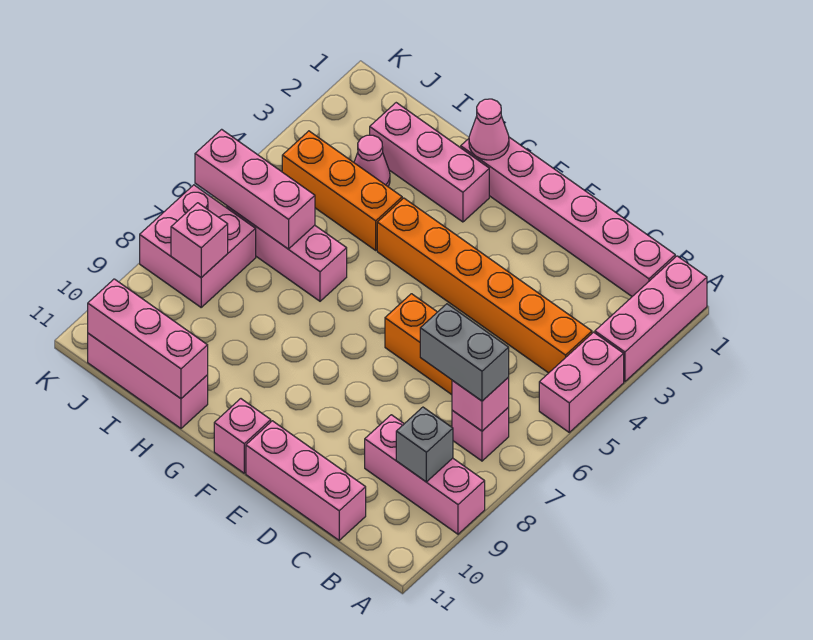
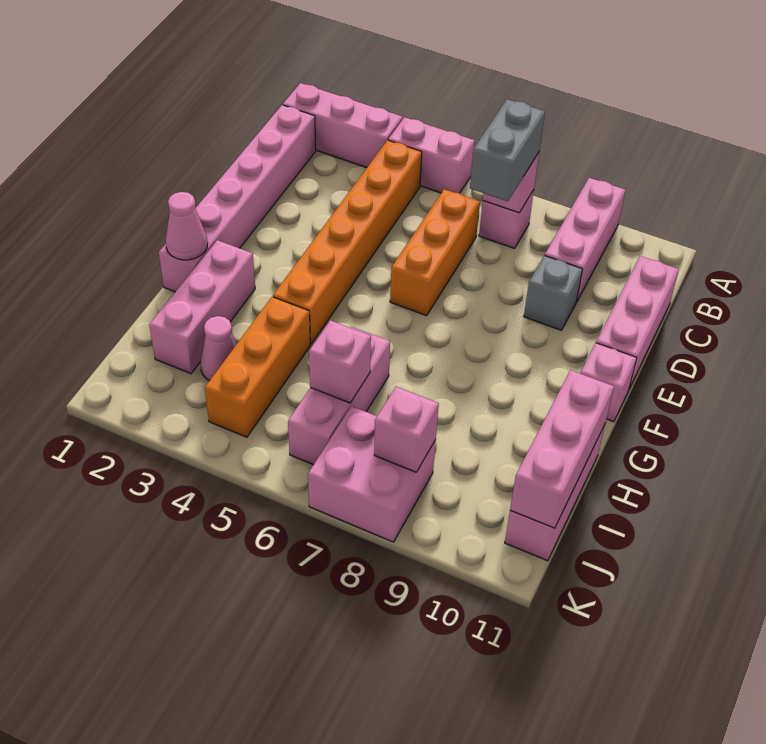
grey brick B9 level 2 -> grey brick D9 level 1
pink brick I6:K6 level 2 -> pink brick I6 level 2

